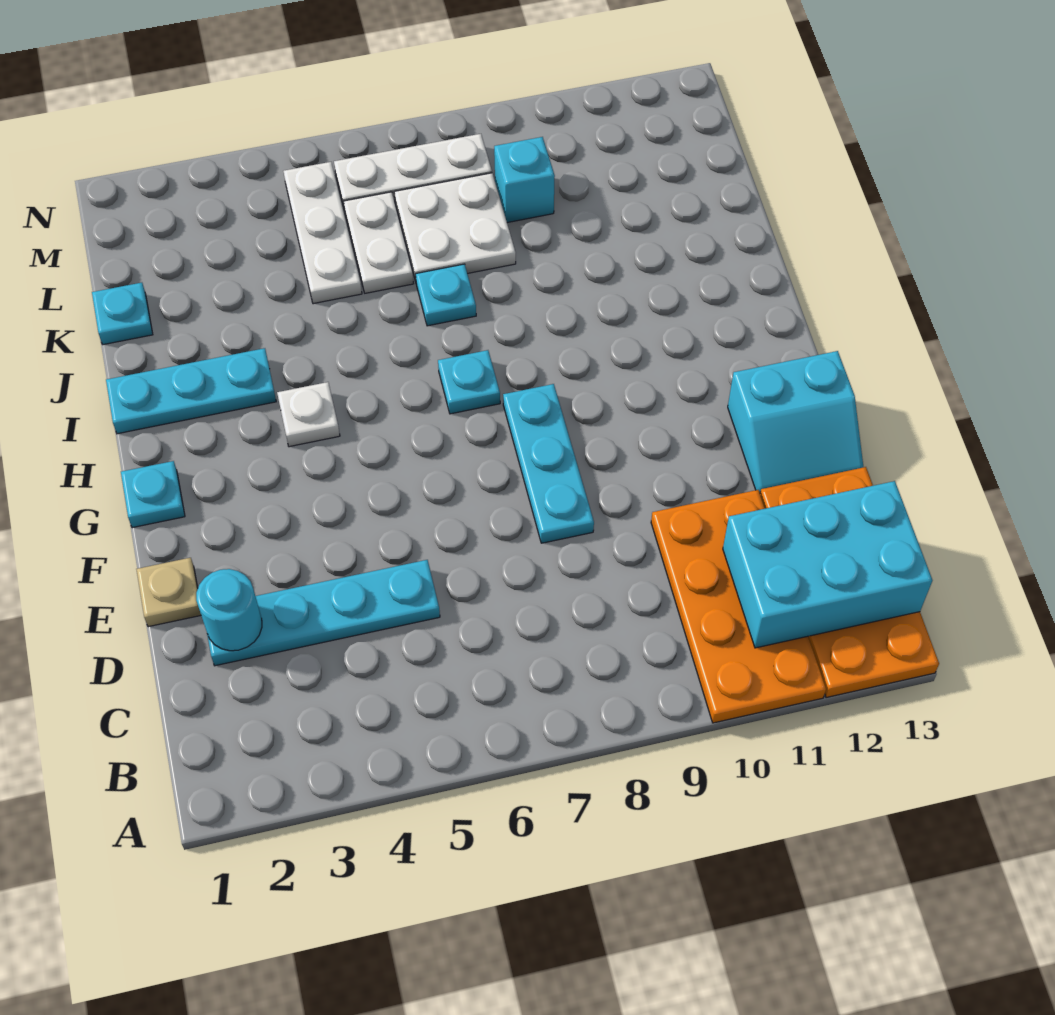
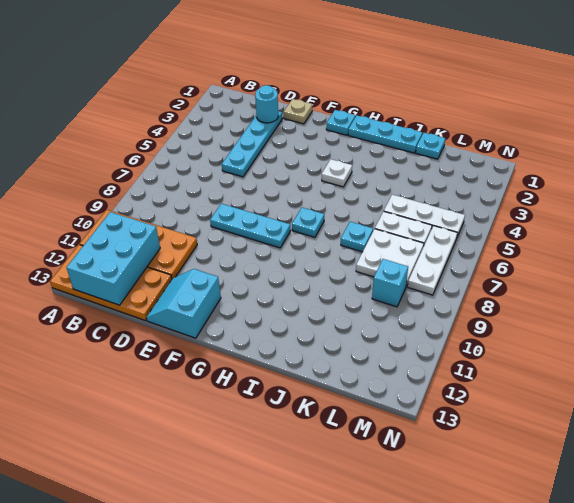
cyan plate I1:I3 level 1 -> cyan plate H1:J1 level 1

